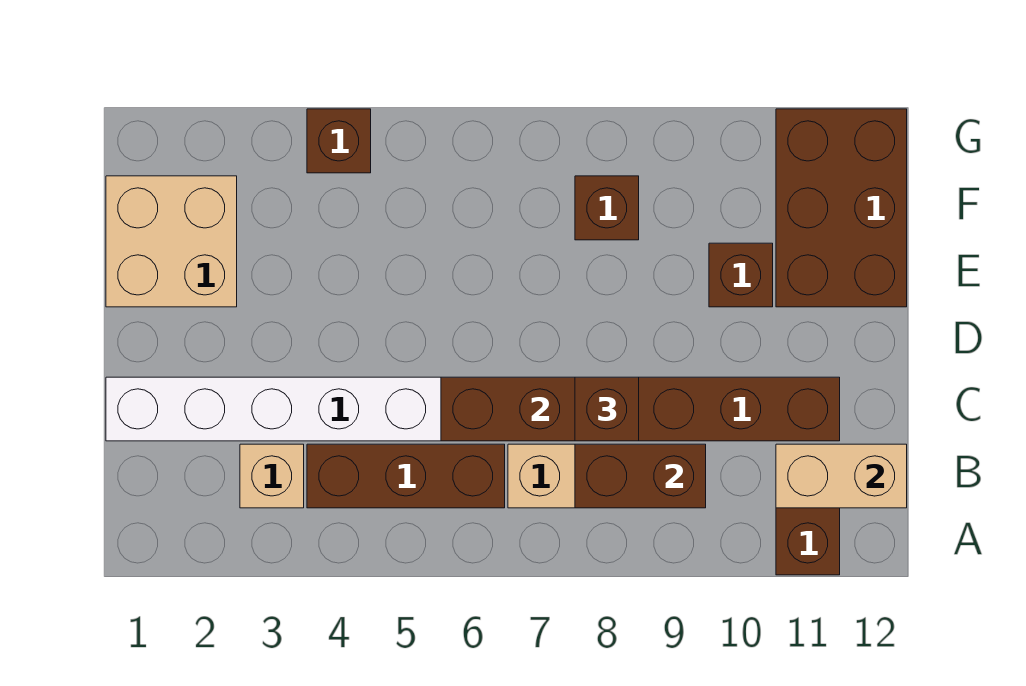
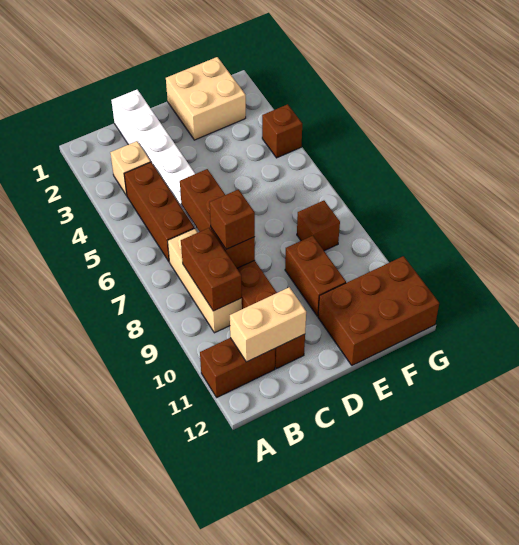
tan brick B11:B12 level 2 -> tan brick B11:C11 level 2
brown brick E10 level 1 -> brown brick E9:E10 level 1

